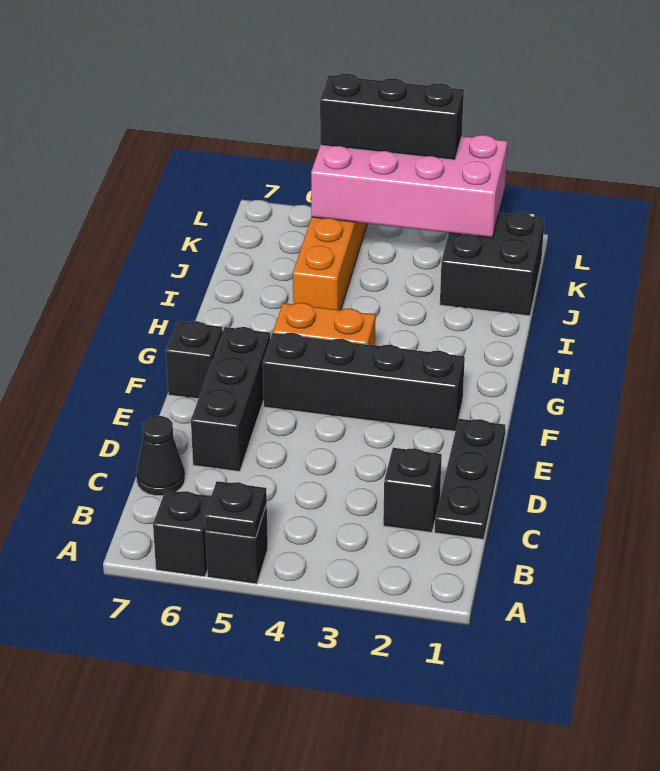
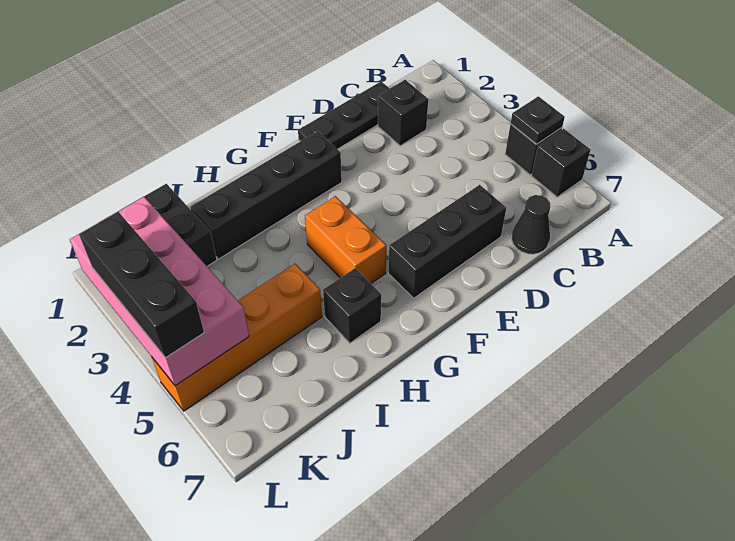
black brick F2:F5 level 1 -> black brick F2:I2 level 1
black brick F7 level 1 -> black brick H6 level 1

